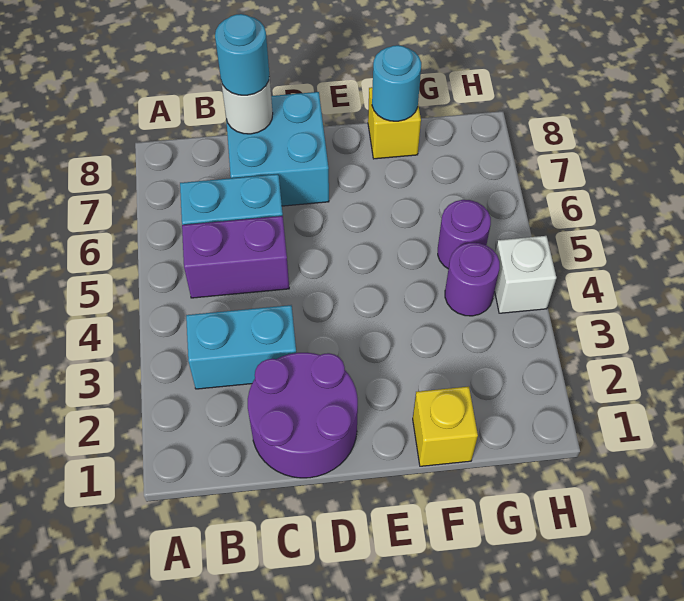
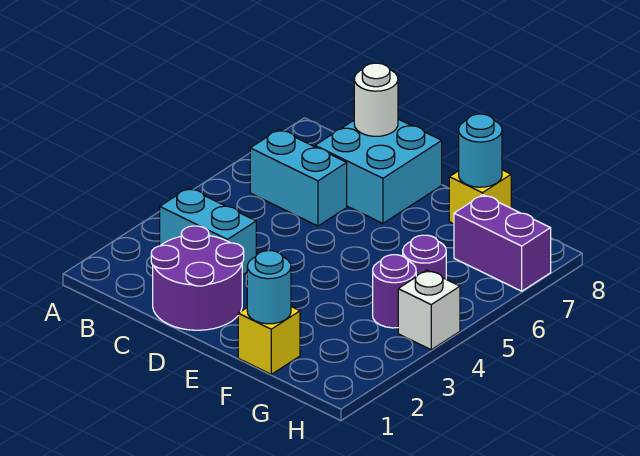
purple brick B5:C5 level 1 -> purple brick G7:H7 level 1
cyan round brick C8 level 3 -> cyan round brick F1 level 2

